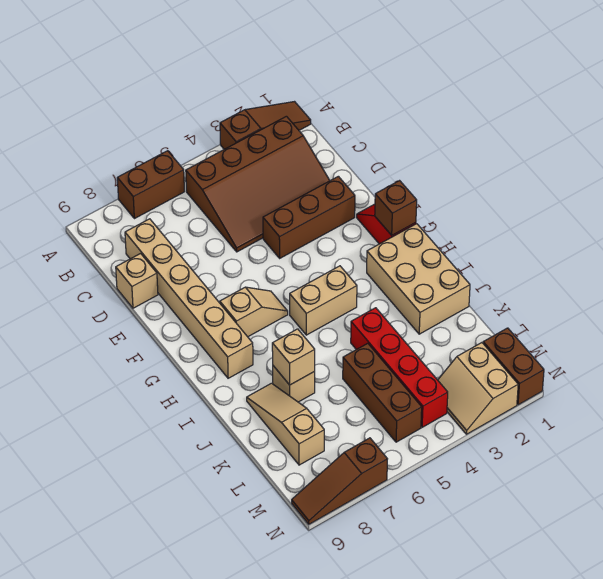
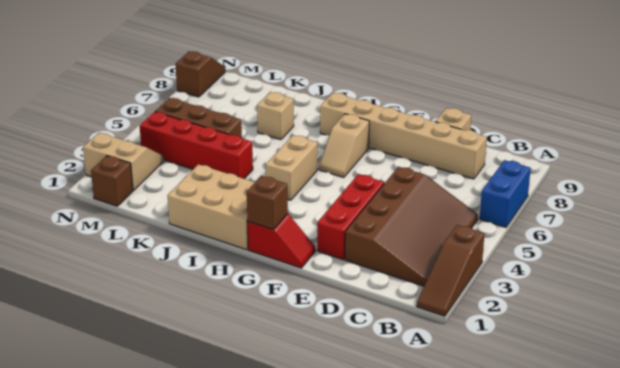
brown brick A6:A7 level 1 -> blue brick A6:A7 level 1
brown slope B2:D5 level 1 top B -> brown slope B2:D5 level 1 top D
brown brick E2:E4 level 1 -> red brick E2:E4 level 1
tan brick J7 level 2 -> none
tan slope J8:L8 level 1 top L -> none
brown brick M1:N1 level 1 -> brown brick M1 level 1
brown slope N7:N9 level 1 top 7 -> brown slope N8:N9 level 1 top 8

